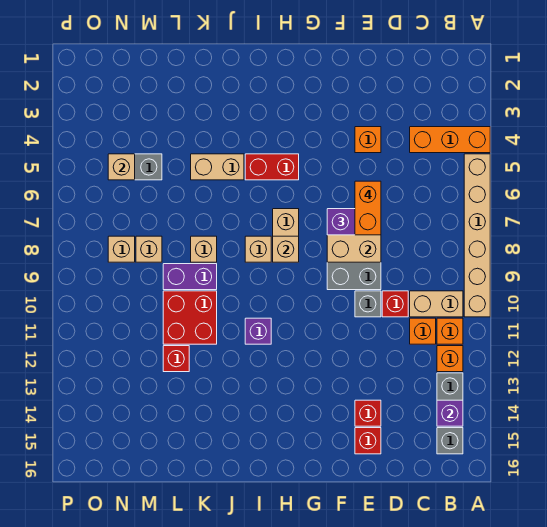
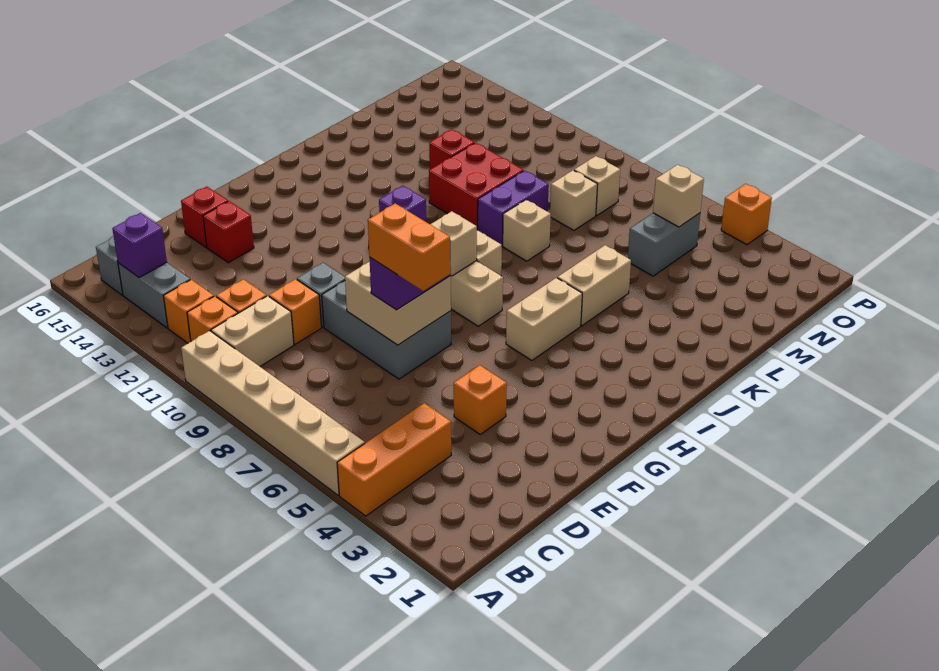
red brick D10 level 1 -> orange brick D10 level 1
red brick H5:I5 level 1 -> tan brick H5:I5 level 1
none -> orange brick P4 level 1

